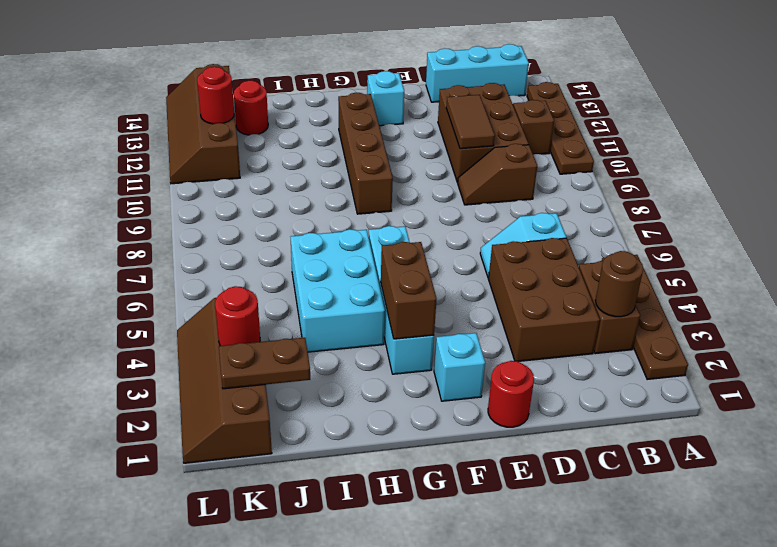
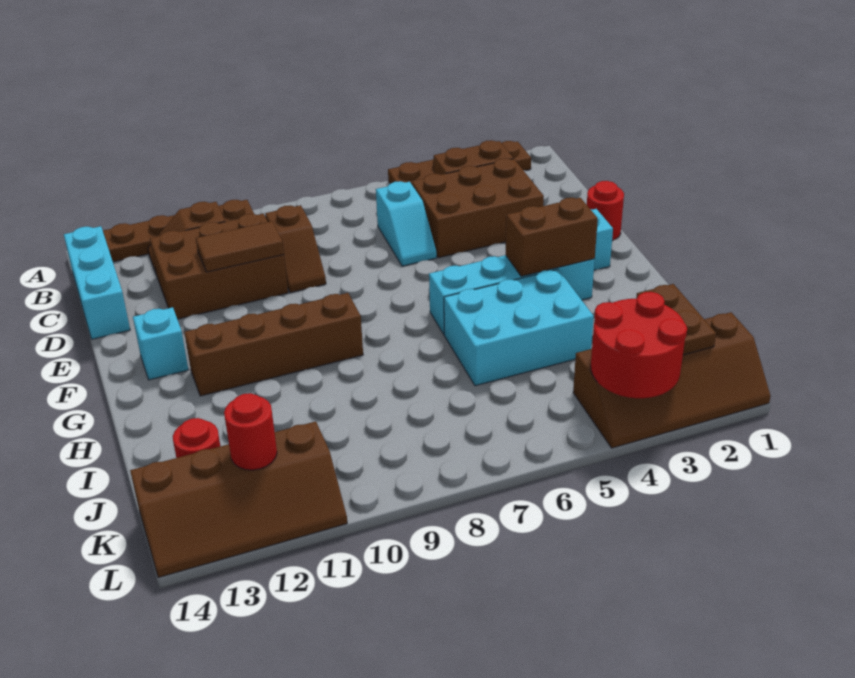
brown round brick B3 level 2 -> none
red round brick K3 level 2 -> red round brick K3:L4 level 2

